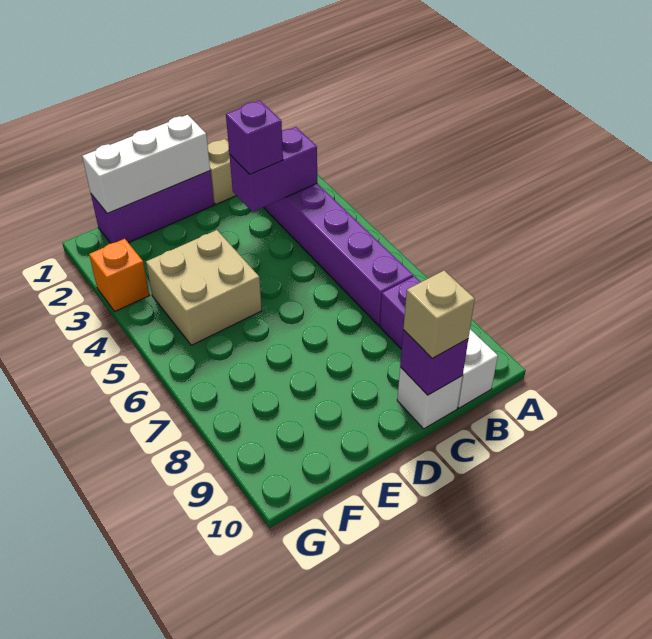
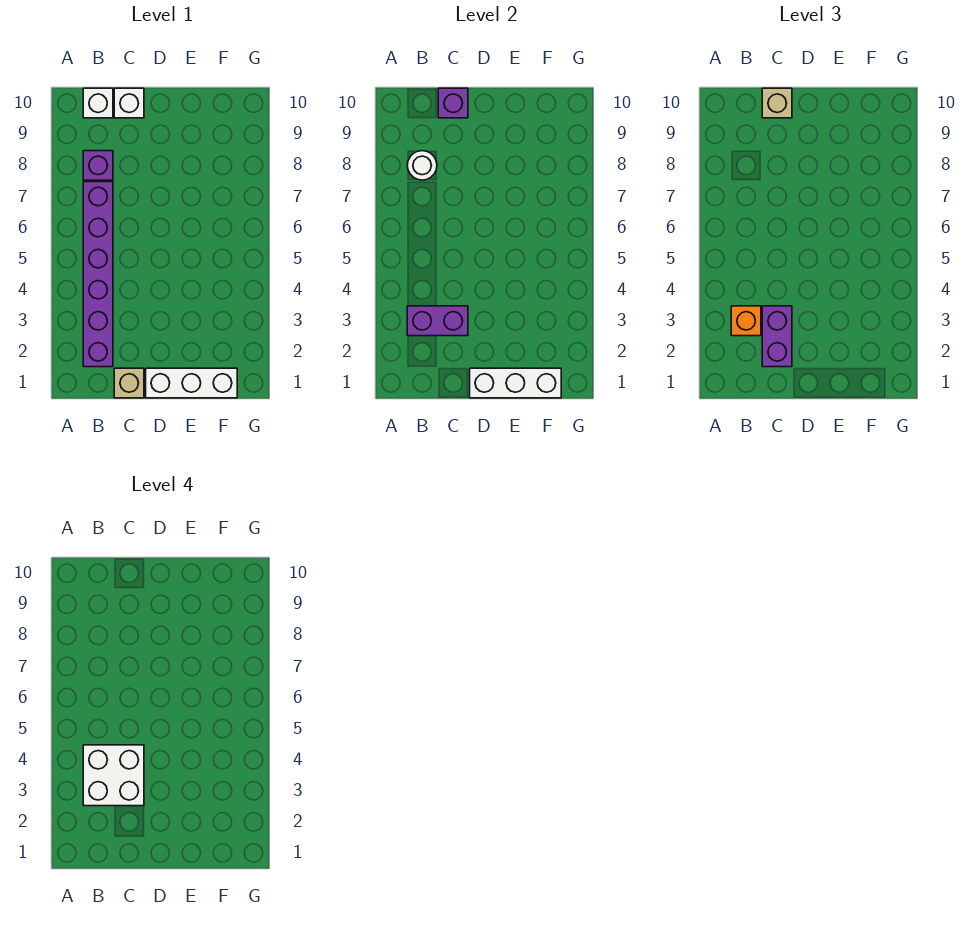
none -> white brick B3:C4 level 4
none -> white round brick B8 level 2
purple brick C3 level 3 -> purple brick C2:C3 level 3
purple brick D1:F1 level 1 -> white brick D1:F1 level 1
tan brick E4:F5 level 1 -> none
orange brick G3 level 1 -> orange brick B3 level 3

